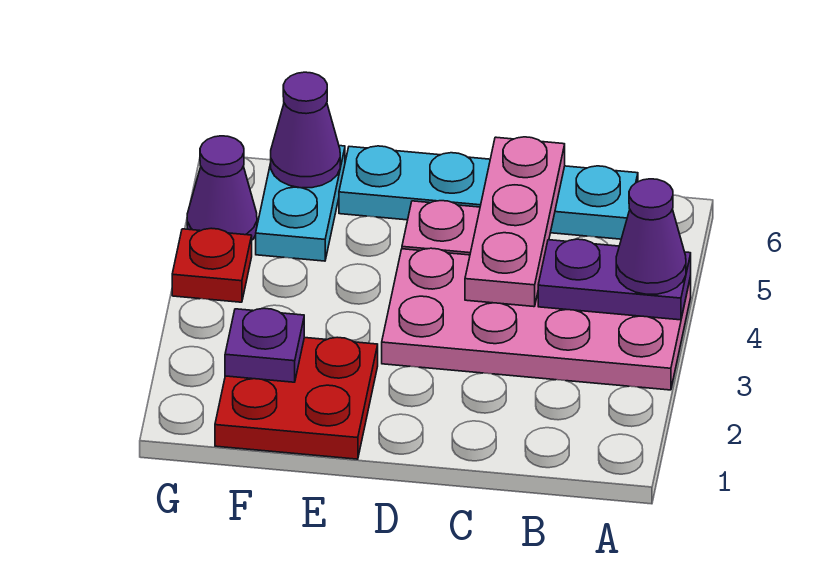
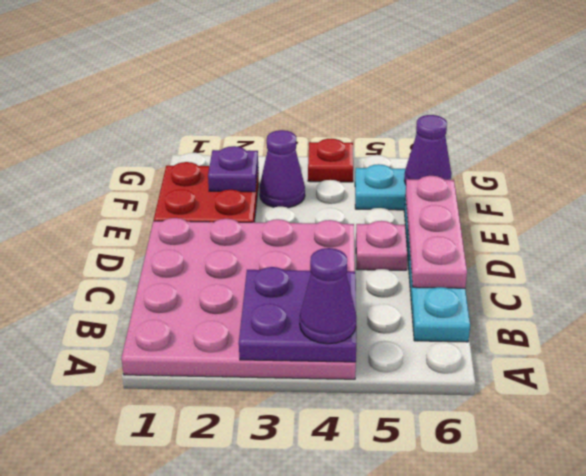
pink plate A3:D4 level 1 -> pink plate A1:D4 level 1
purple plate A4:B4 level 2 -> purple plate A3:B4 level 2
pink plate C4:C6 level 2 -> pink plate C6:E6 level 2
purple cone G5 level 1 -> purple cone F3 level 1

